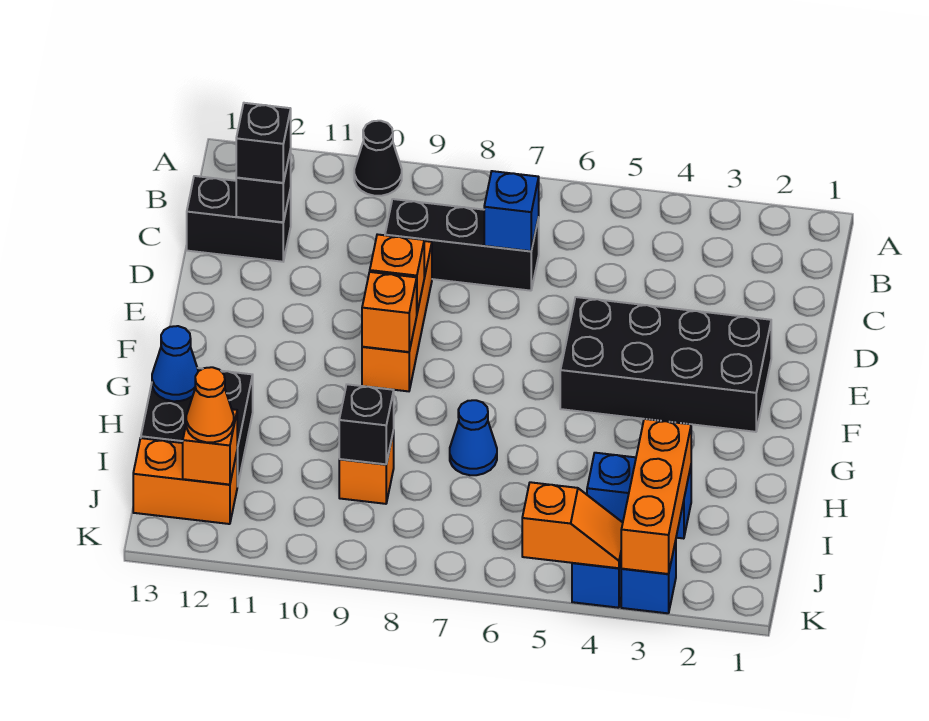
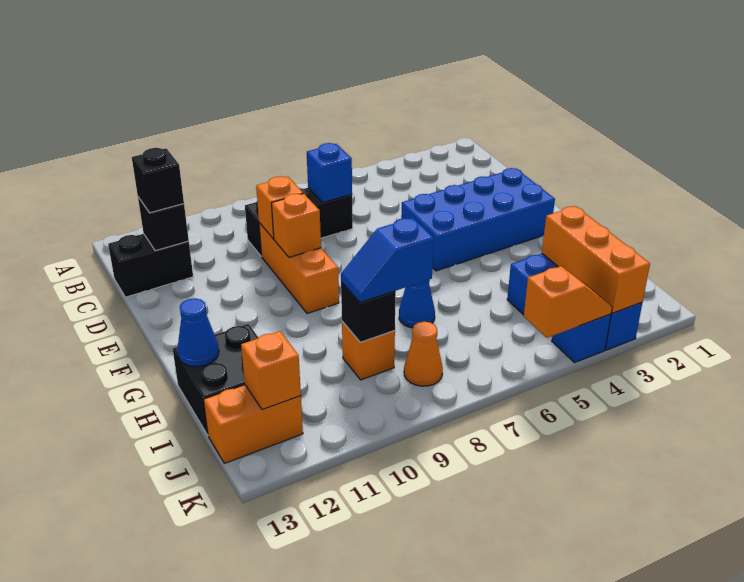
black cone A10 level 1 -> none
black brick E2:F5 level 1 -> blue brick E2:F5 level 1
orange brick F9 level 2 -> orange brick D9 level 2
none -> blue slope I8:I9 level 3 top 8
orange cone J12 level 3 -> orange cone J8 level 1

